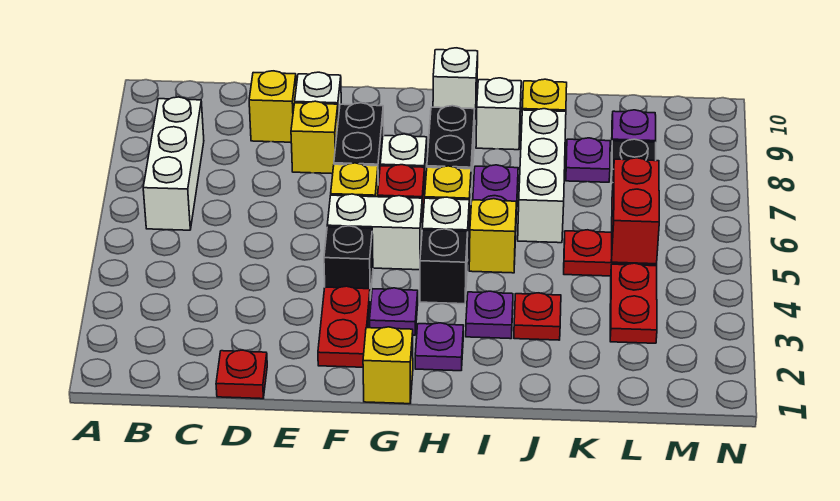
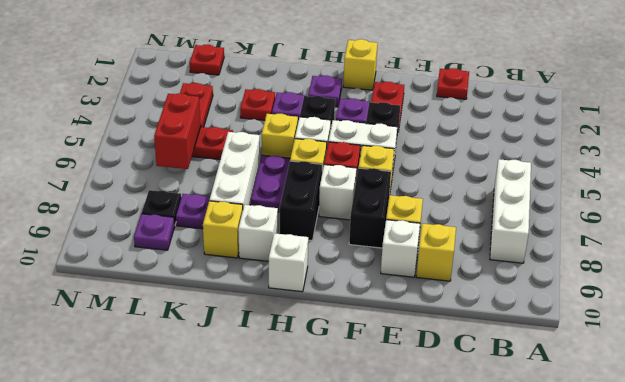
none -> red plate L1 level 1

